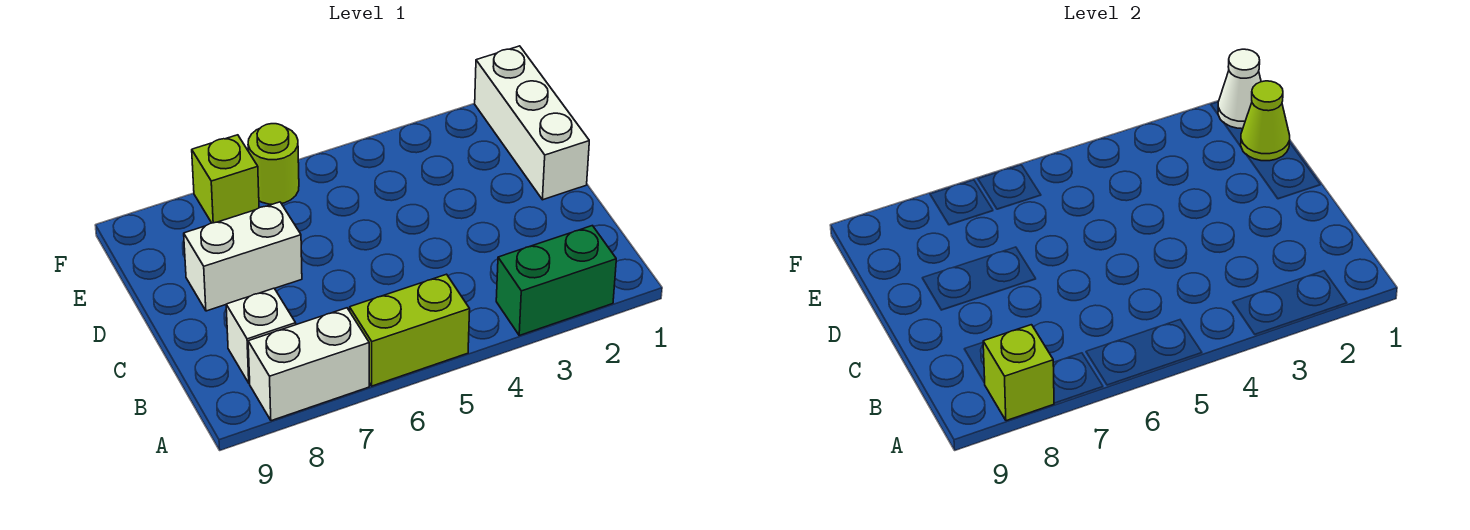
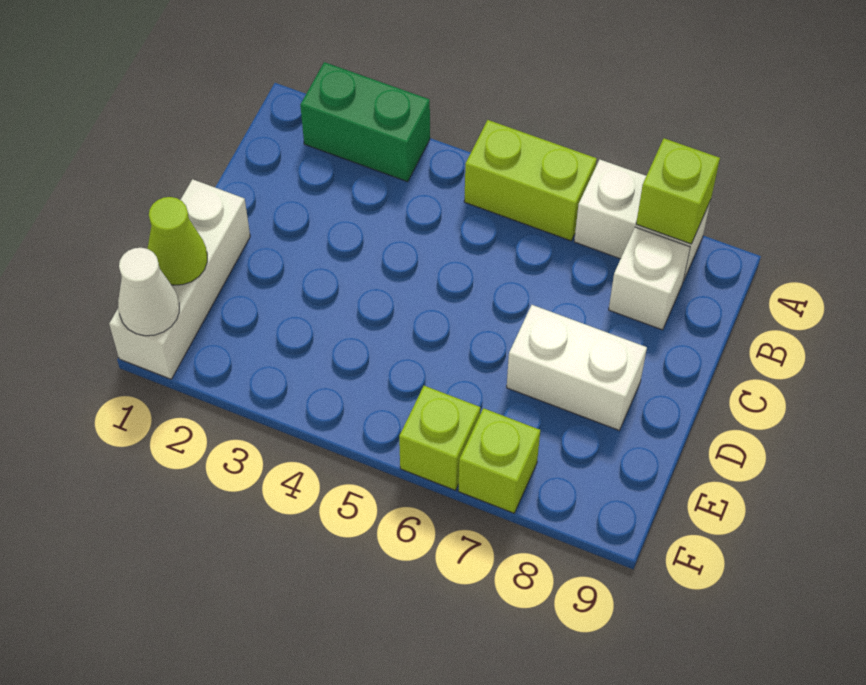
lime round brick F6 level 1 -> lime brick F6 level 1

